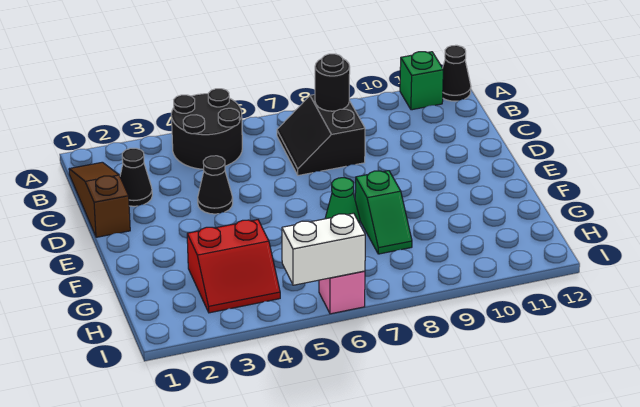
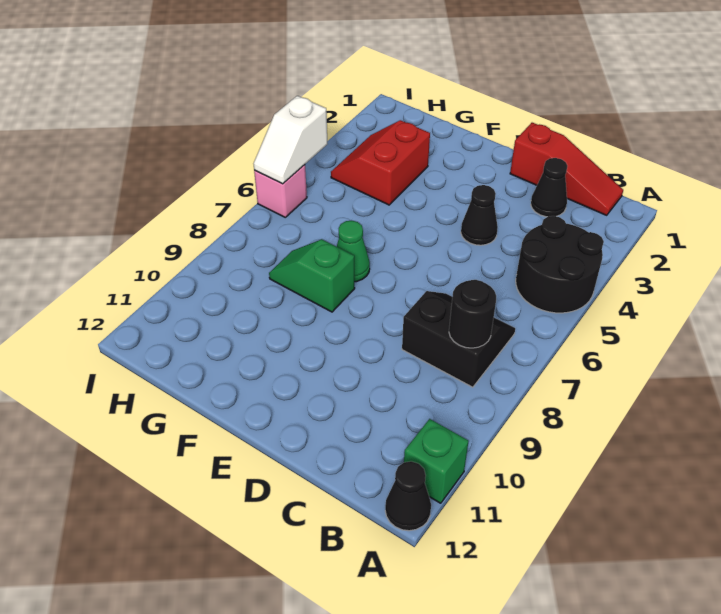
brown slope B1:D1 level 1 top D -> red slope B1:D1 level 1 top D
white brick I5:I6 level 2 -> white slope I5:I6 level 2 top 5

